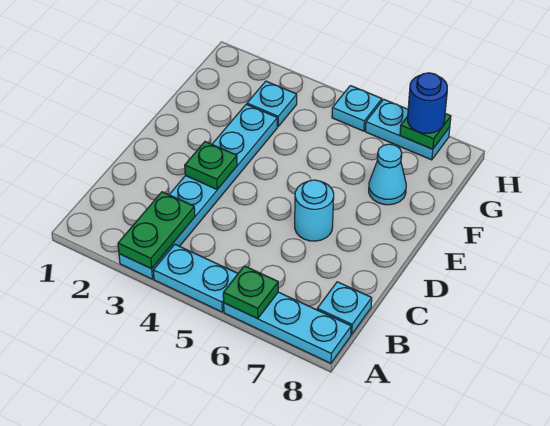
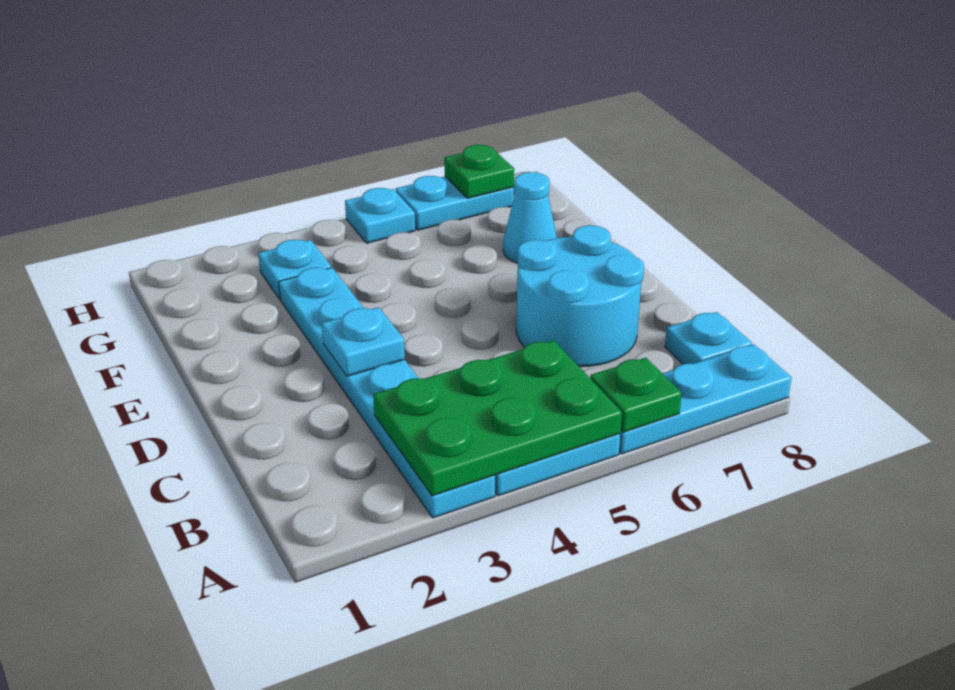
green plate A3:B3 level 2 -> green plate A3:B5 level 2
green plate D3 level 2 -> cyan plate D3 level 2
cyan round brick D6 level 1 -> cyan round brick C6:D7 level 1
blue round brick H7 level 3 -> none

